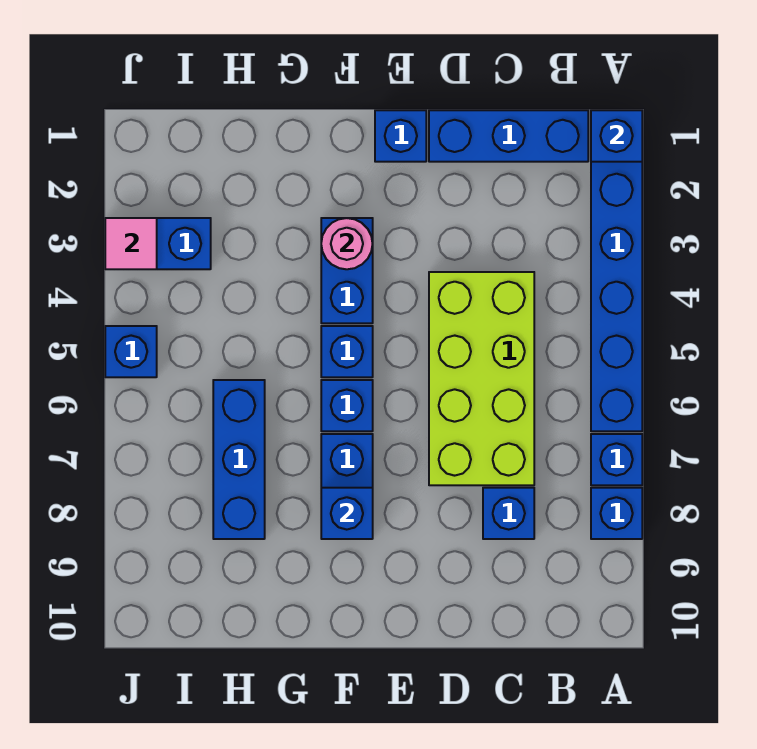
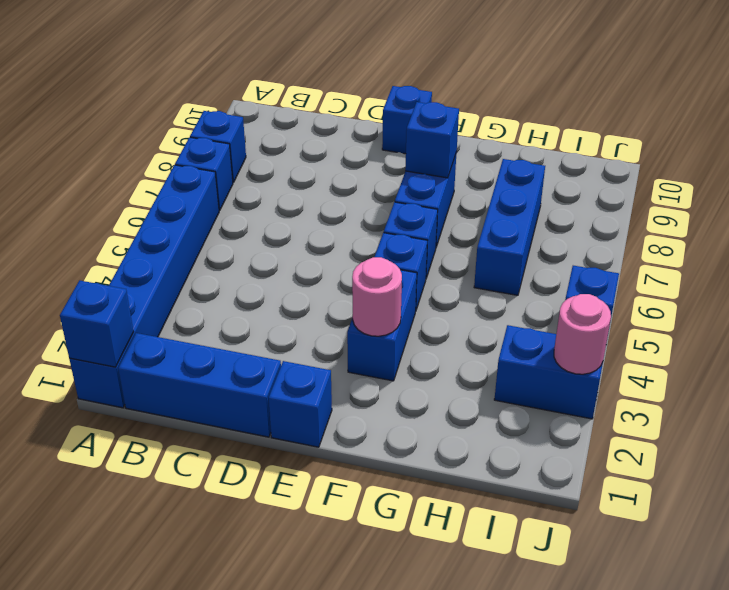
lime brick C4:D7 level 1 -> none
blue brick C8 level 1 -> blue brick E10 level 1
pink tile J3 level 2 -> pink round brick J3 level 2

